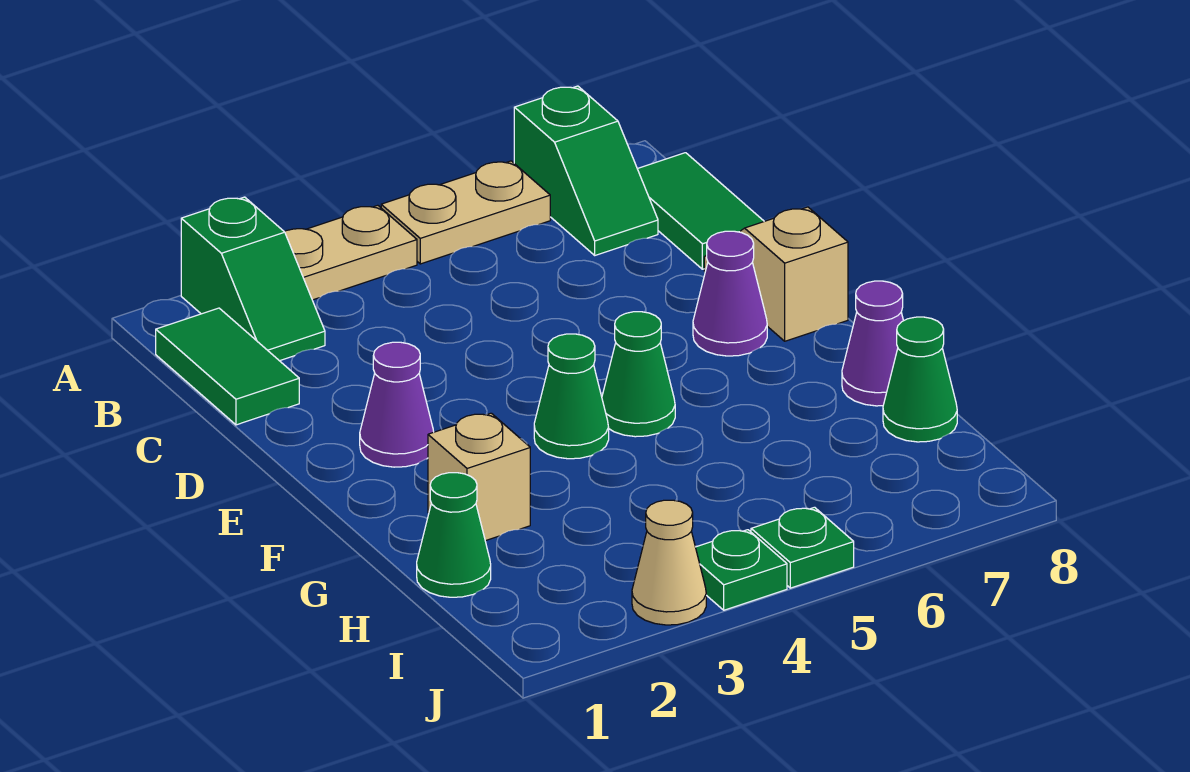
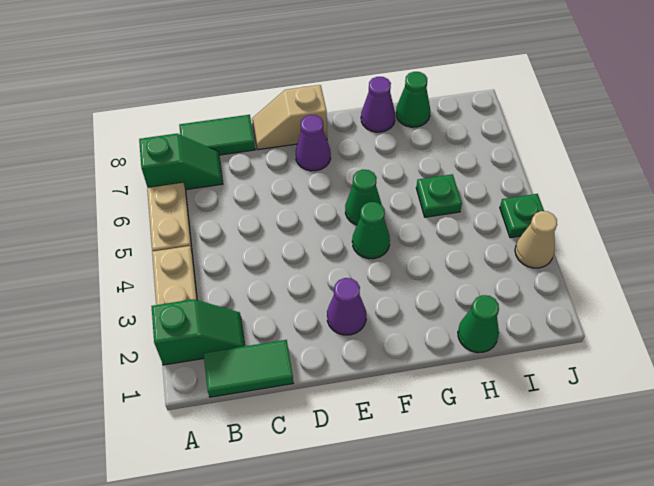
tan brick G2 level 1 -> none
green plate J5 level 1 -> green plate H5 level 1

